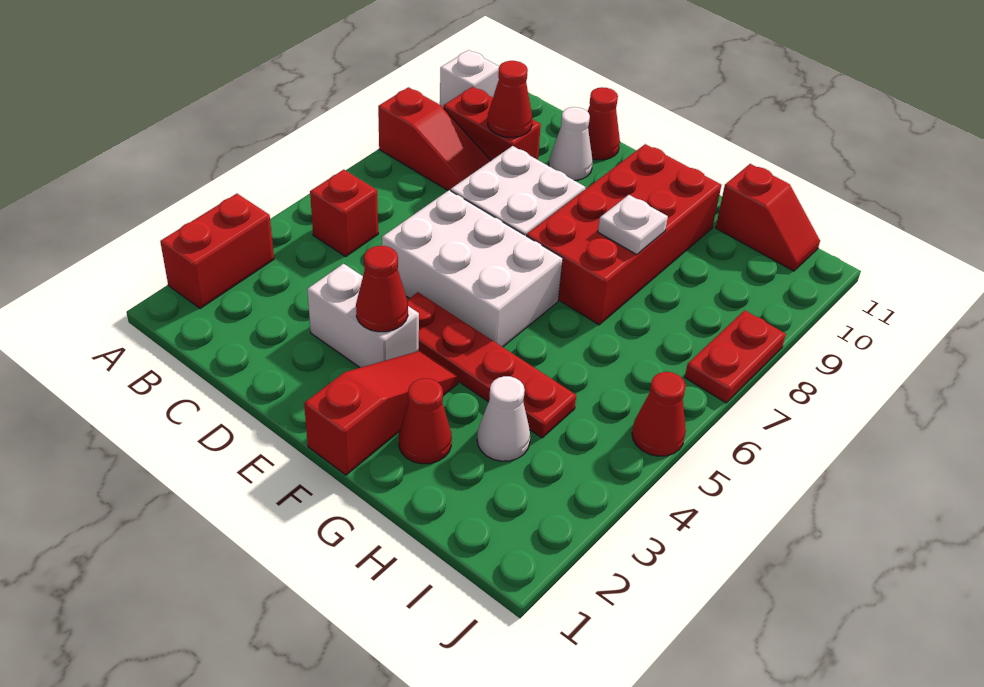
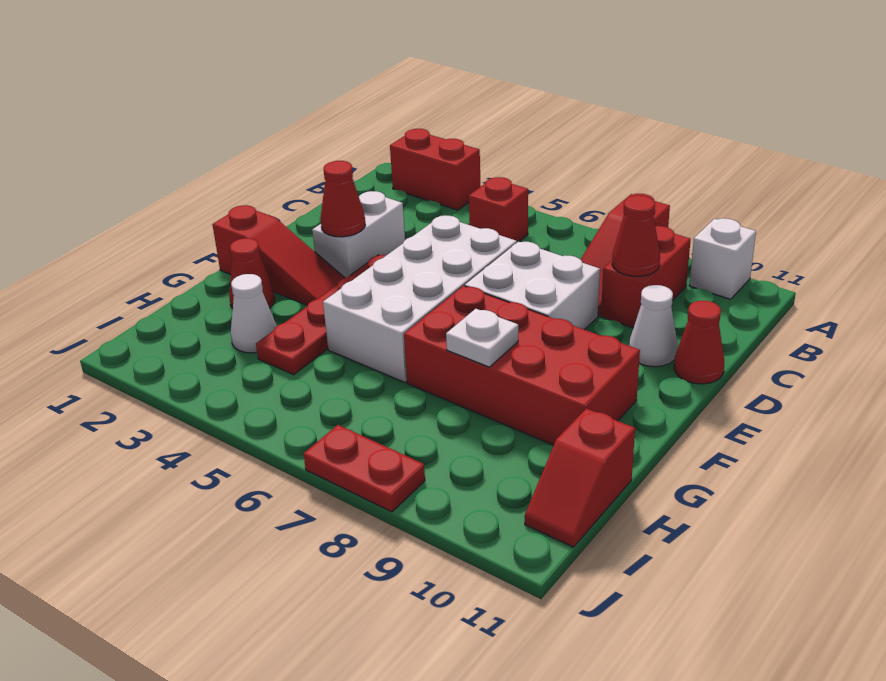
white brick D5:F6 level 1 -> white brick D5:G6 level 1
red cone J5 level 1 -> none

